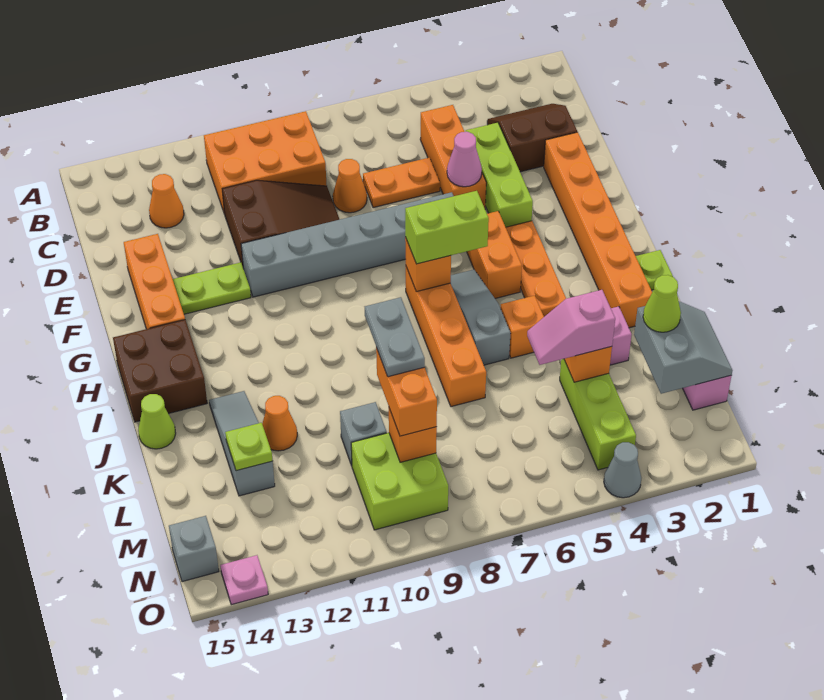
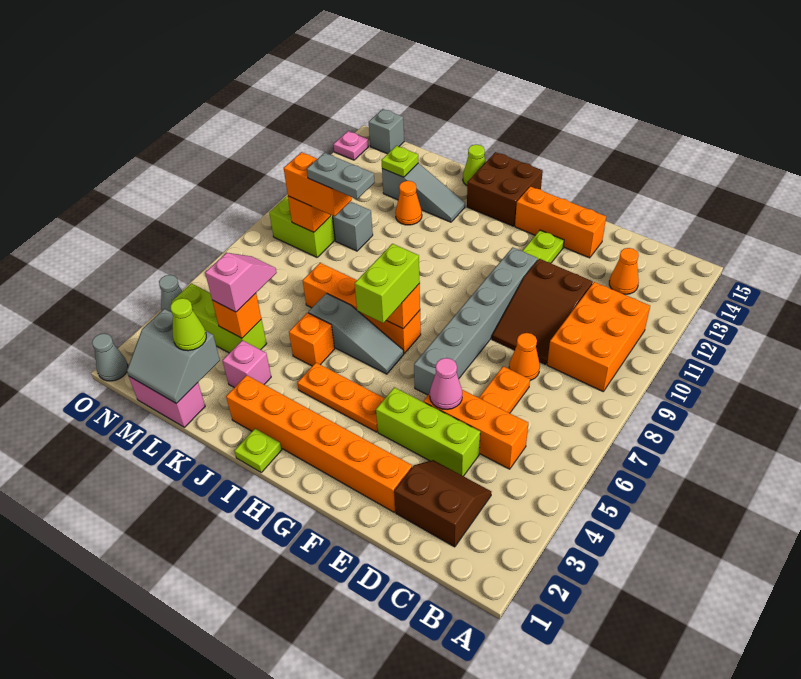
brown slope C2:D3 level 1 top D -> brown slope C2:D3 level 1 top 2
orange brick G5:H5 level 1 -> none
none -> grey cone O1 level 1

